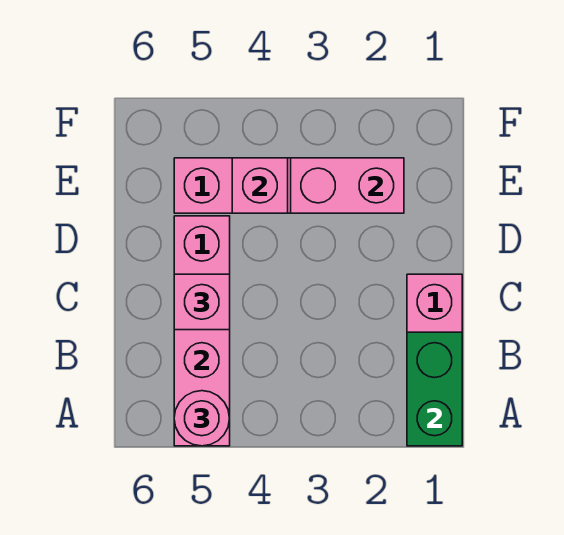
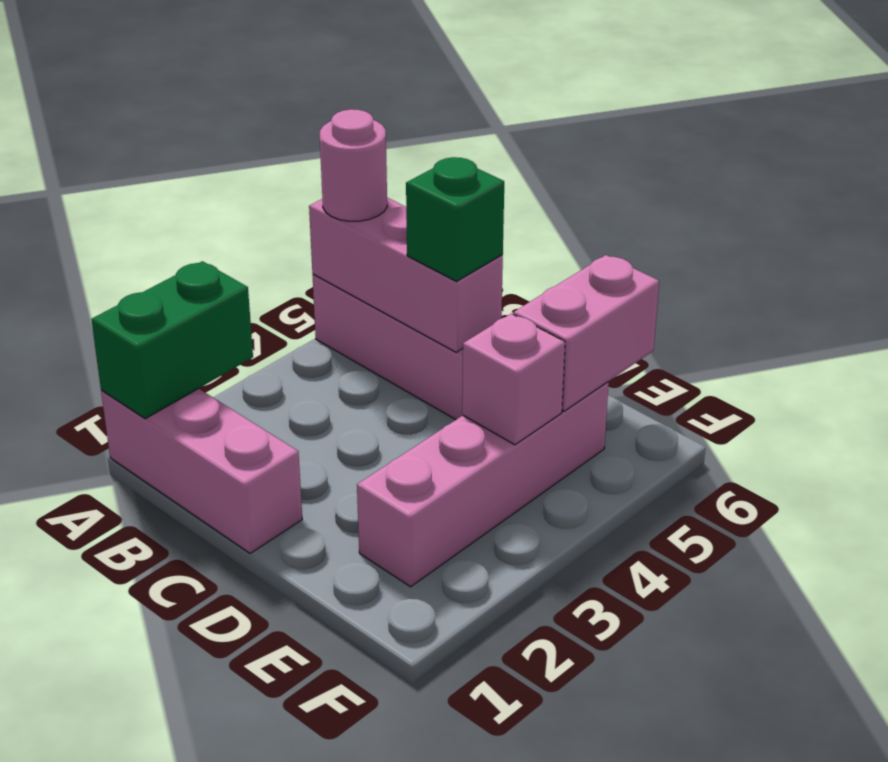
green brick A1:B1 level 2 -> green brick A1:A2 level 2
pink brick C5 level 3 -> green brick C5 level 3
pink brick E2:E3 level 2 -> pink brick E5:E6 level 2

